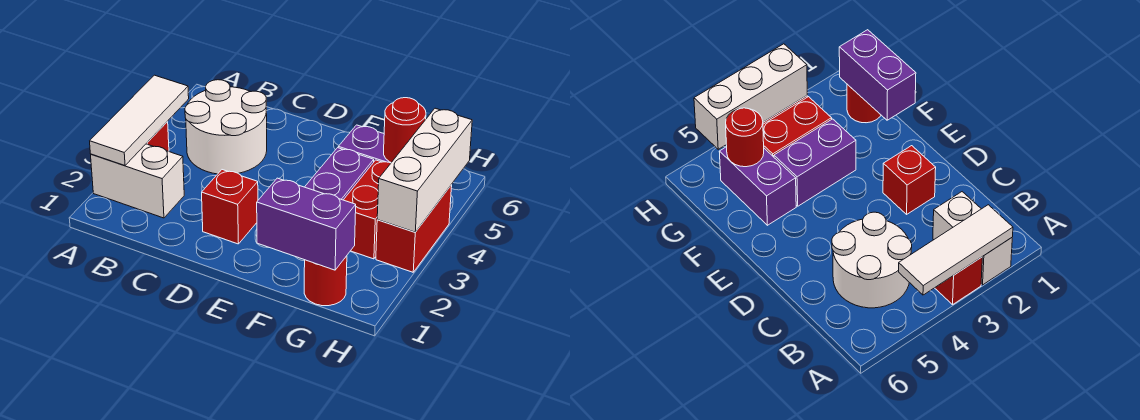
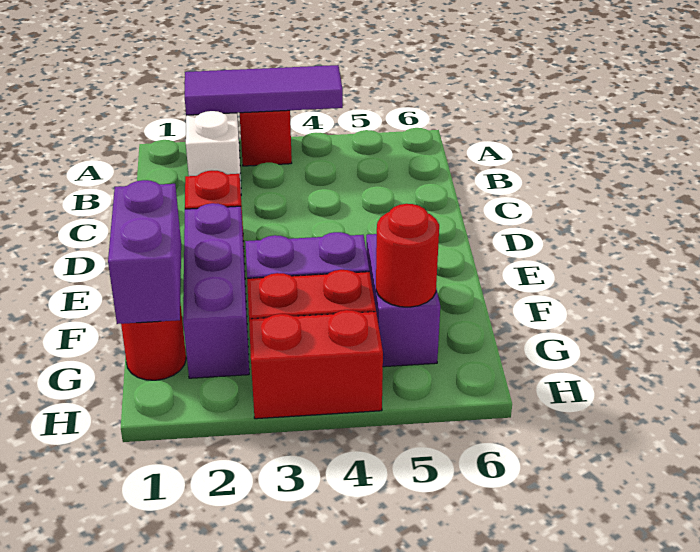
white tile A2:A4 level 2 -> purple tile A2:A4 level 2
white round brick B4:C5 level 1 -> none
none -> purple brick E2:G2 level 1
white brick H3:H5 level 2 -> none

